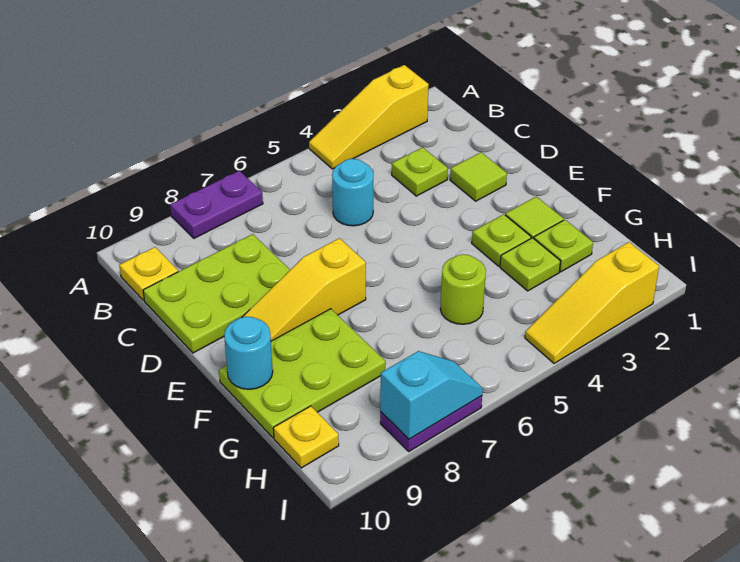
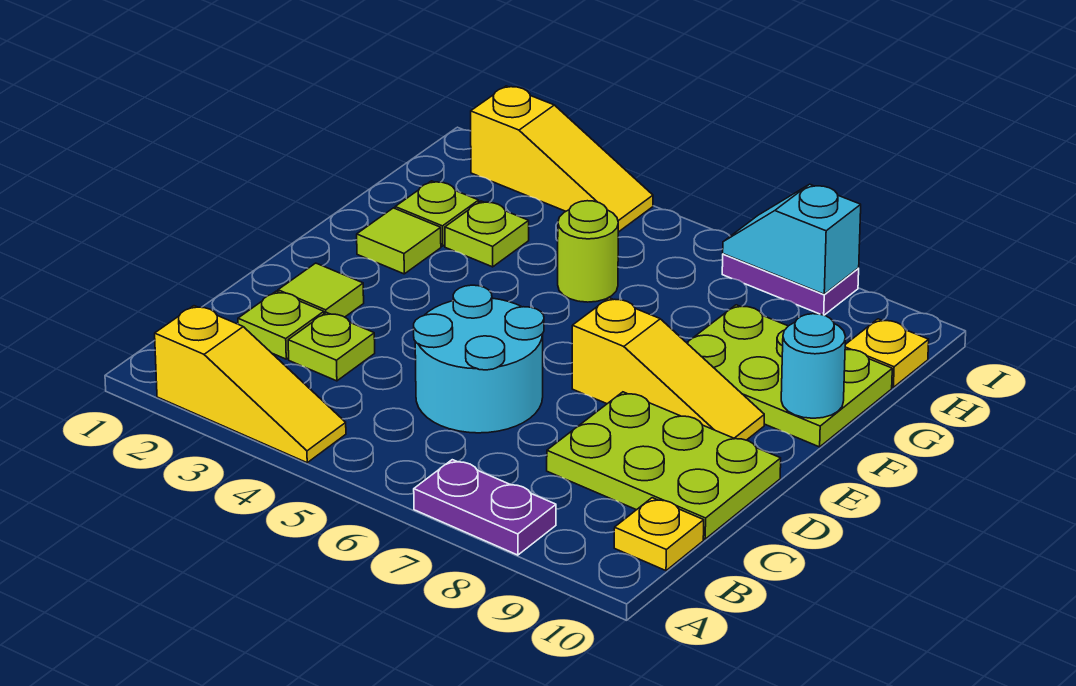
cyan round brick C5 level 1 -> cyan round brick C5:D6 level 1
lime plate F3 level 1 -> lime plate C2 level 1

